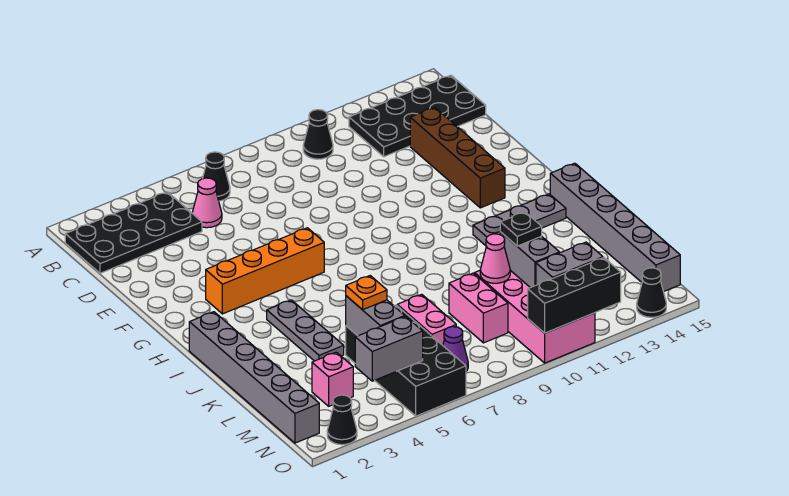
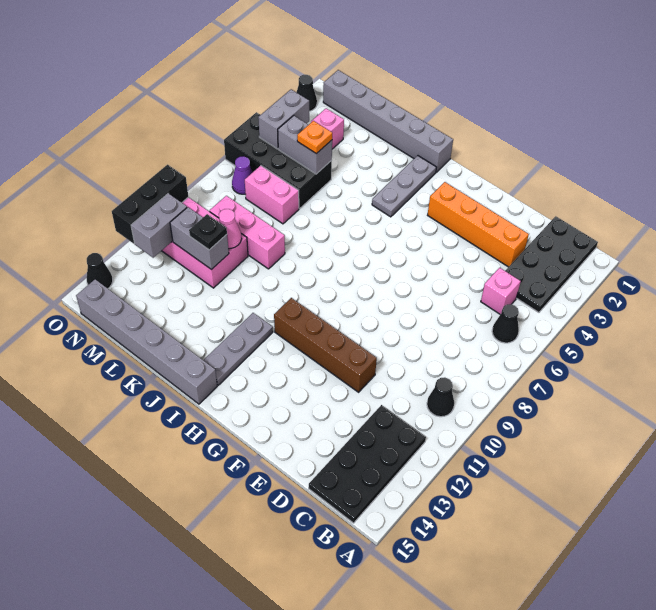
pink cone C5 level 1 -> pink brick C5 level 1
brown brick D13:G13 level 1 -> brown brick E11:H11 level 1
orange brick G3:G6 level 1 -> orange brick D3:G3 level 1
grey plate I4:K4 level 1 -> grey plate I2:I4 level 1
pink brick L9:M9 level 1 -> pink brick K9:M9 level 1

